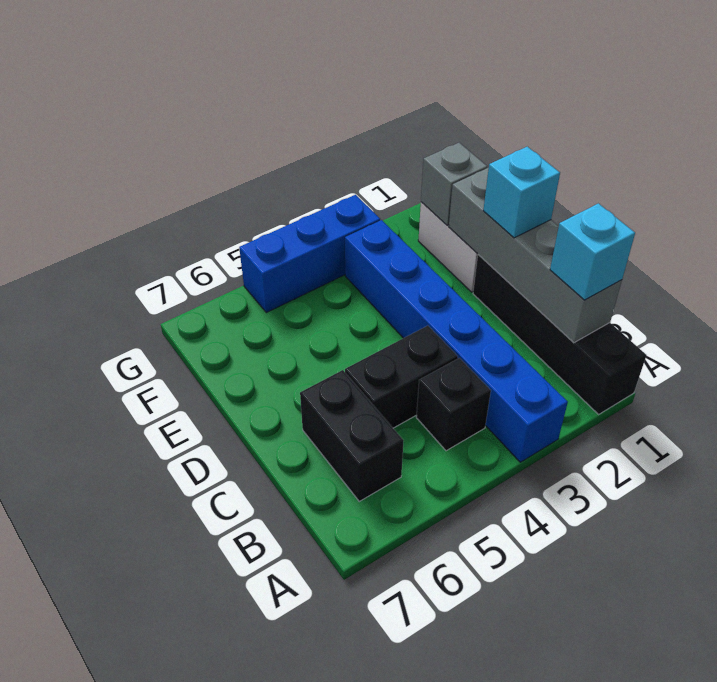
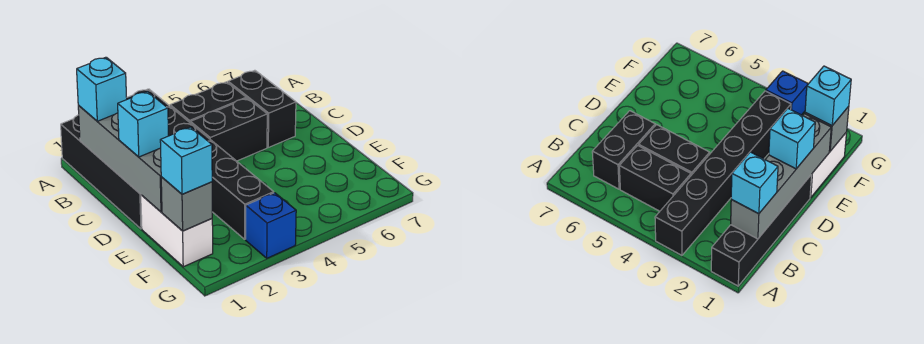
blue brick A3:F3 level 1 -> black brick A3:F3 level 1
black brick B4 level 1 -> black brick B4:B5 level 1
none -> cyan brick F1 level 3
blue brick G3:G5 level 1 -> blue brick G3 level 1

